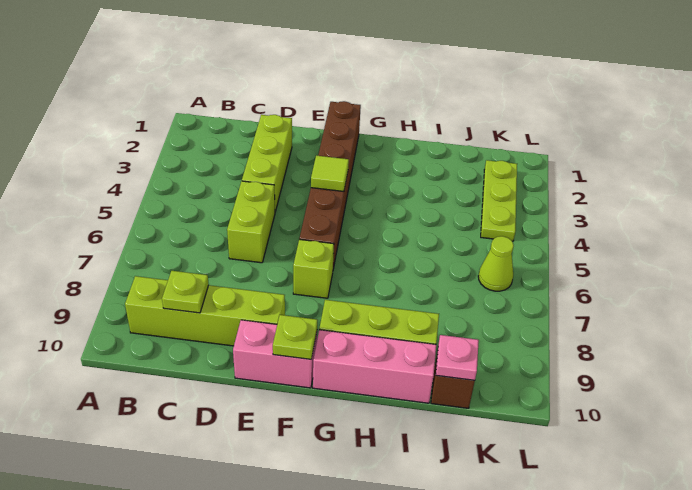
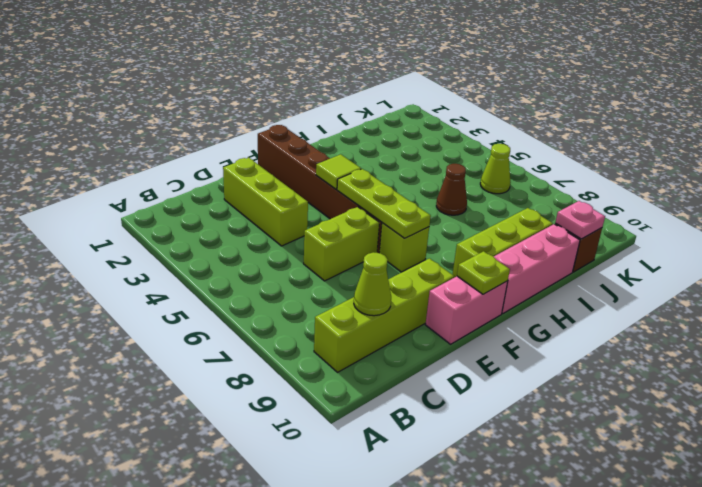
lime plate C9 level 2 -> lime cone C9 level 2
lime brick D5:D6 level 1 -> lime brick D6:E6 level 1
none -> brown cone I6 level 1
lime plate K2:K4 level 1 -> lime plate F5:F7 level 2

